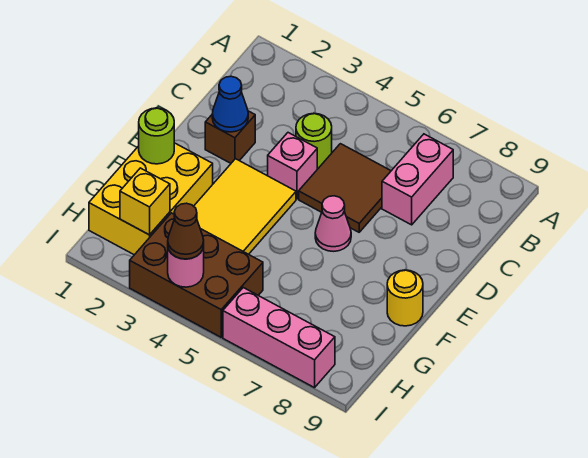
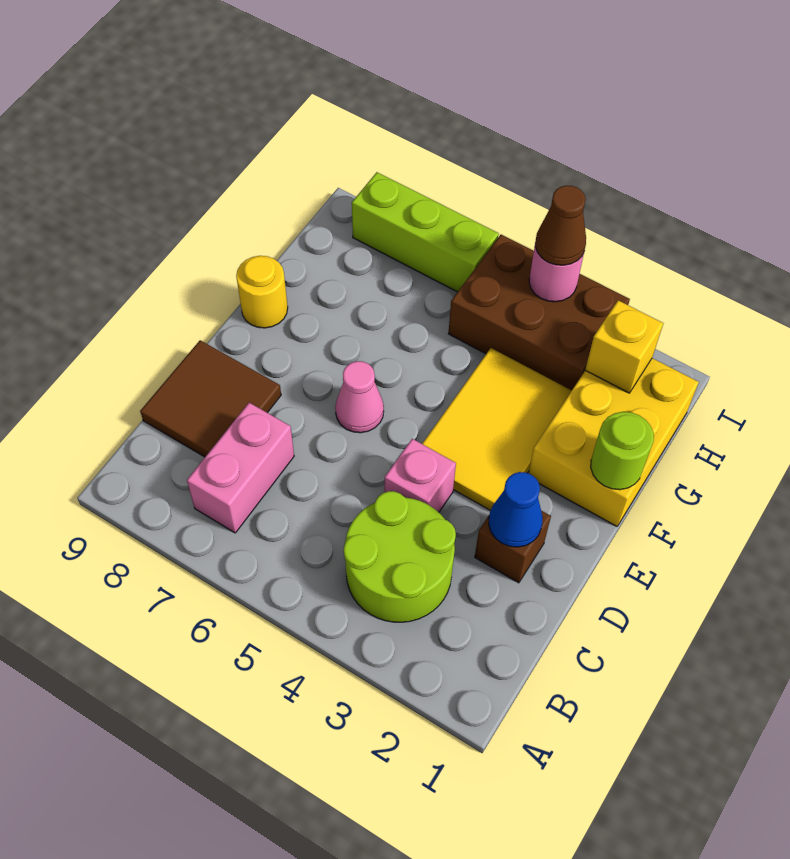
lime round brick C4 level 1 -> lime round brick B3:C4 level 1
brown tile C5:D6 level 1 -> brown tile C8:D9 level 1
pink brick I6:I8 level 1 -> lime brick I6:I8 level 1

